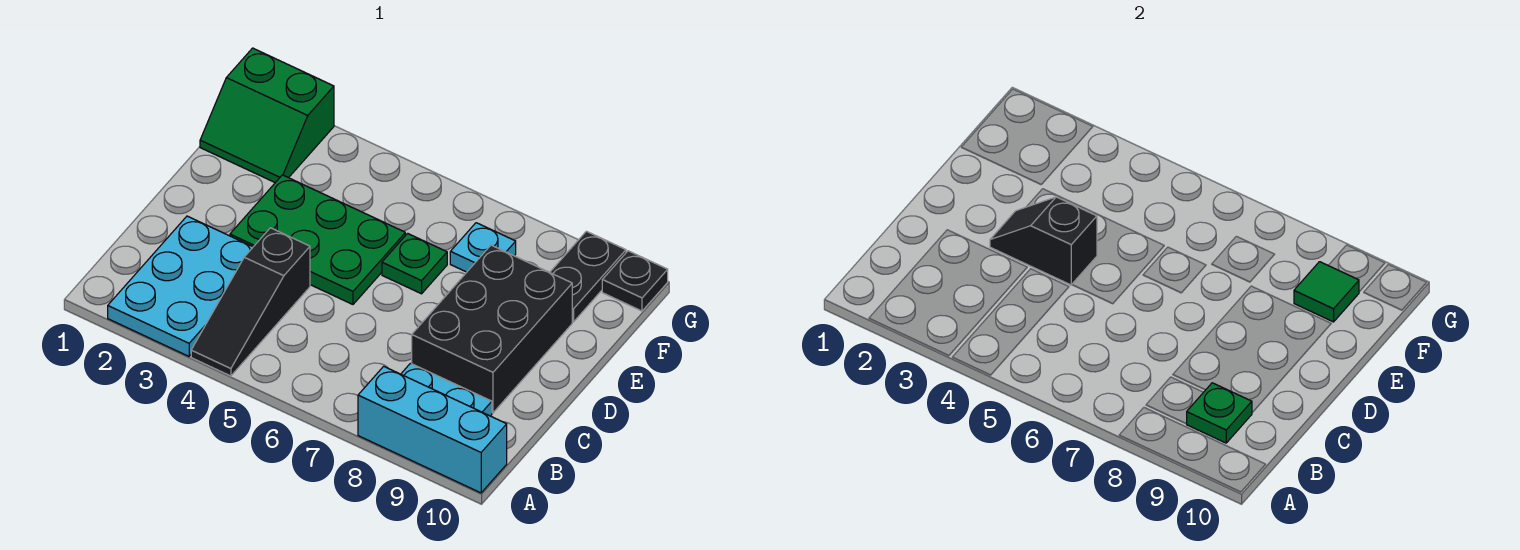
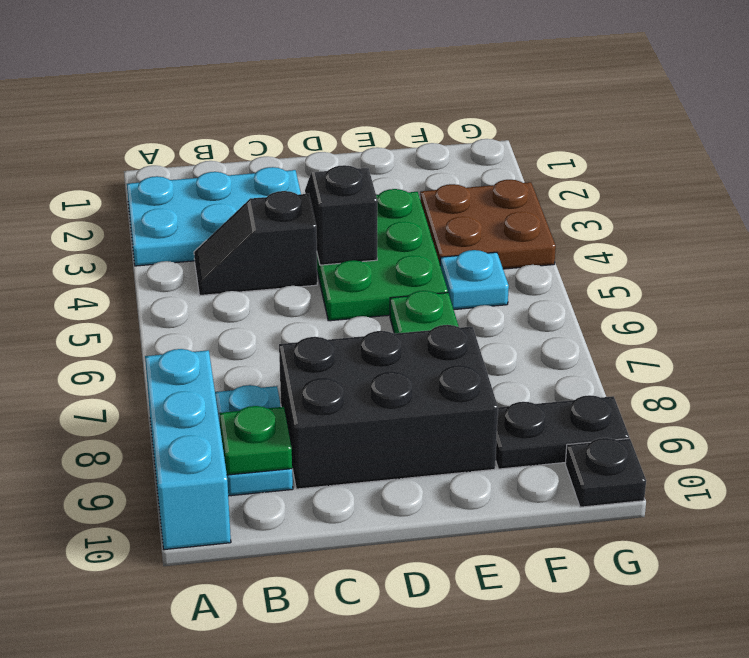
black slope A4:C4 level 1 top C -> black slope B4:C4 level 1 top C
green slope F1:G2 level 1 top G -> none
none -> brown plate F3:G4 level 1
cyan plate F7 level 1 -> cyan plate F5 level 1
green tile F9 level 2 -> none

